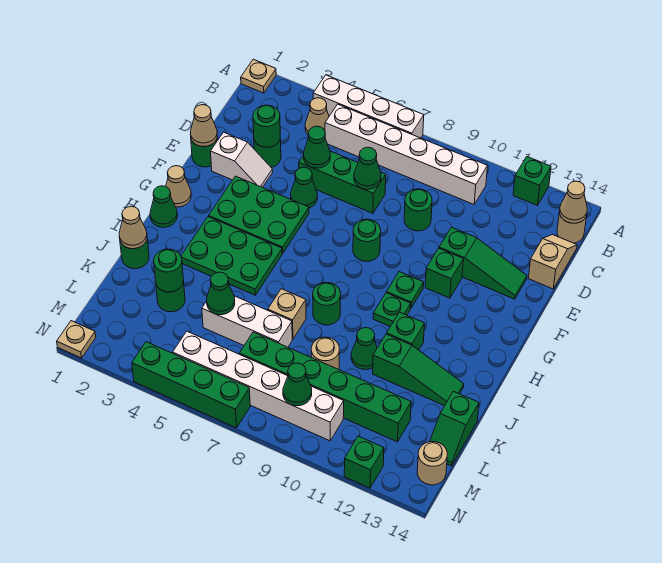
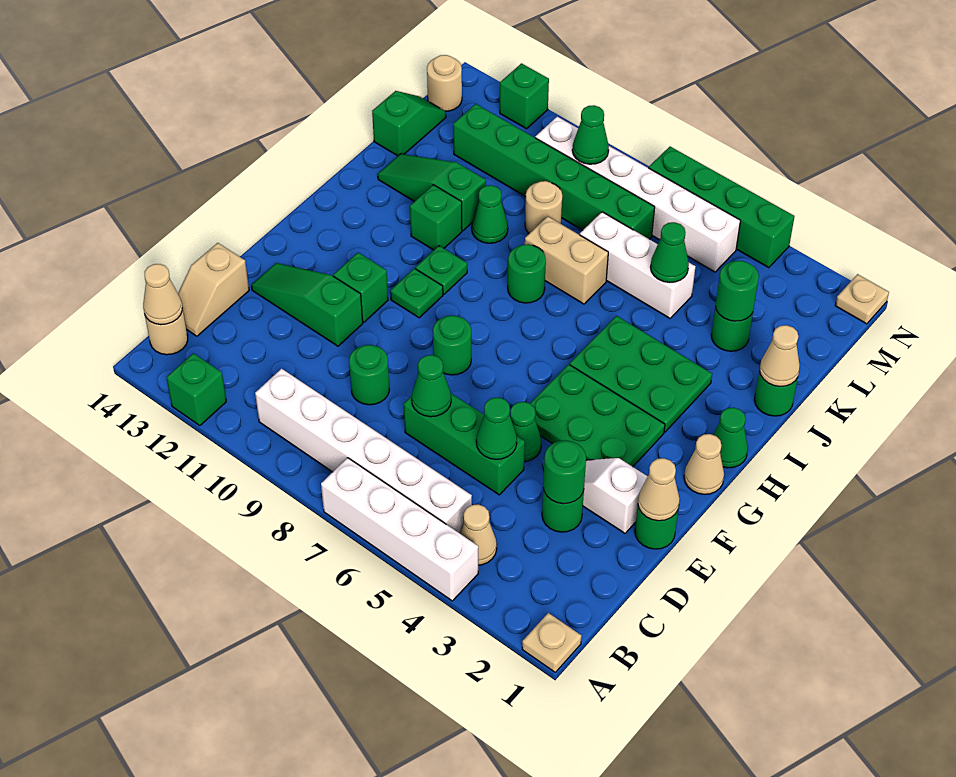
tan brick J7 level 1 -> tan brick J7:J8 level 1

